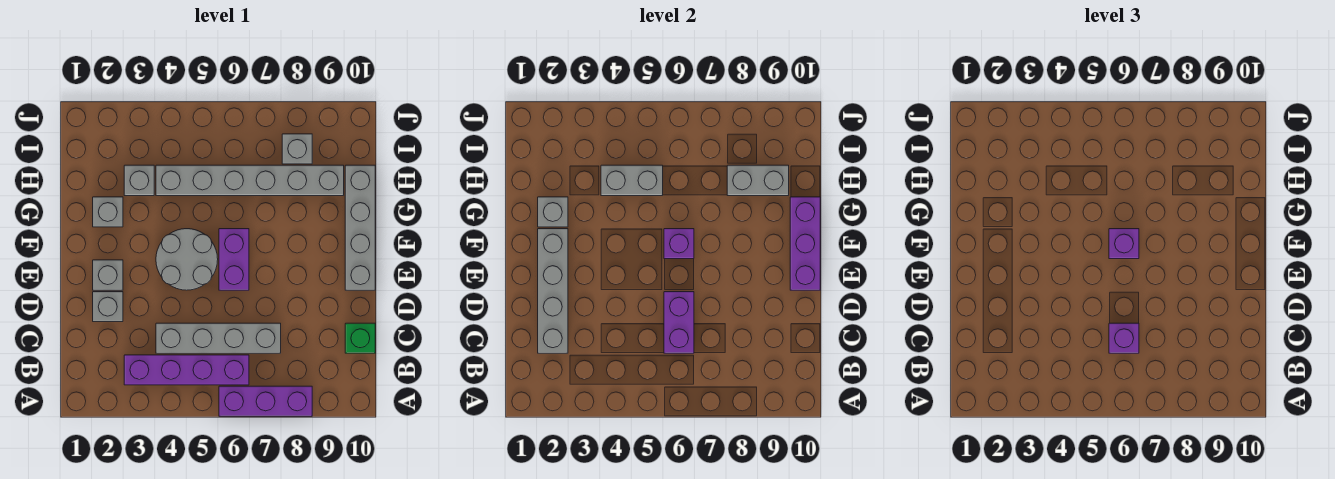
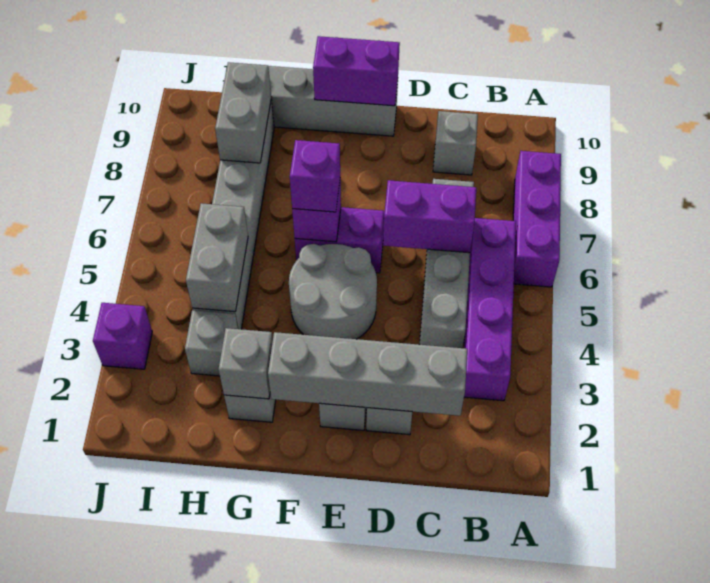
purple brick C6 level 3 -> purple brick J3 level 1
green brick C10 level 1 -> none
purple brick E10:G10 level 2 -> purple brick E10:F10 level 2
grey brick I8 level 1 -> grey brick C9 level 1

